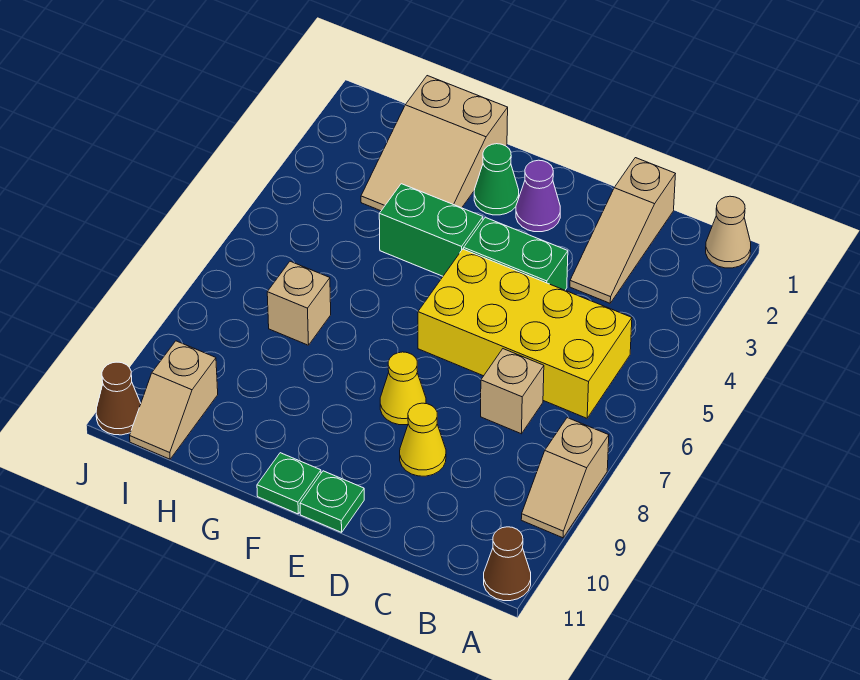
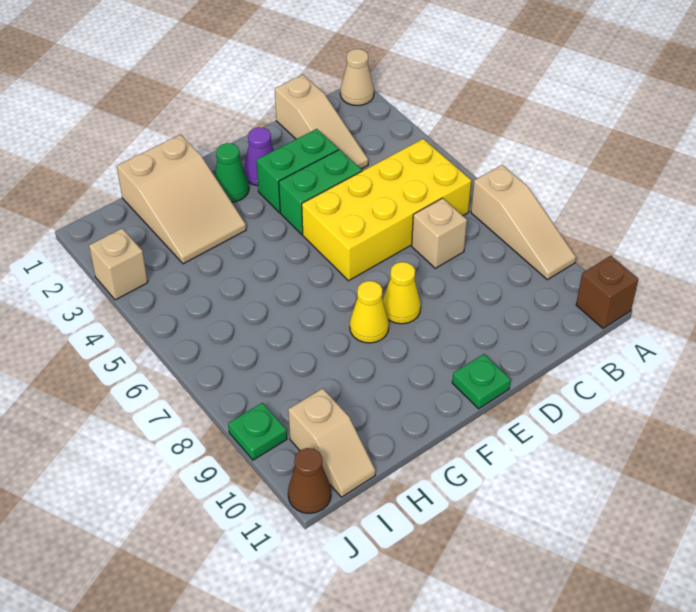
tan slope A8:A9 level 1 top 8 -> tan slope A7:A9 level 1 top 7
brown cone A11 level 1 -> brown brick A11 level 1
yellow cone D9 level 1 -> yellow cone F8 level 1
green brick F4:G4 level 1 -> green brick D3:E3 level 1
green plate F11 level 1 -> green plate J9 level 1
tan brick H7 level 1 -> tan brick J3 level 1

